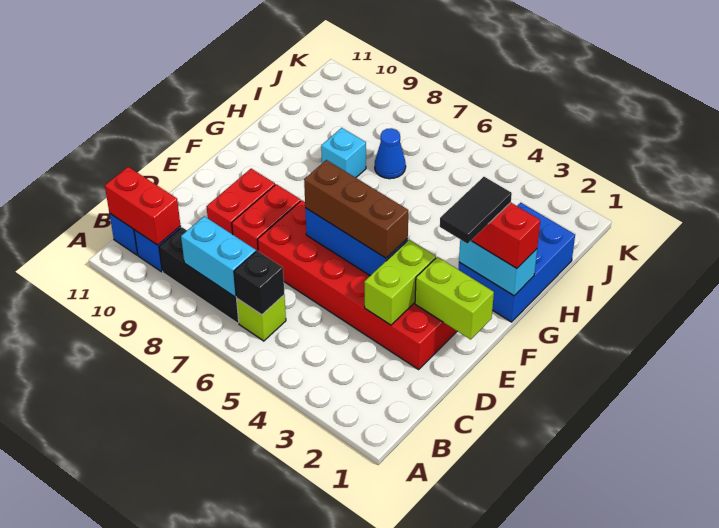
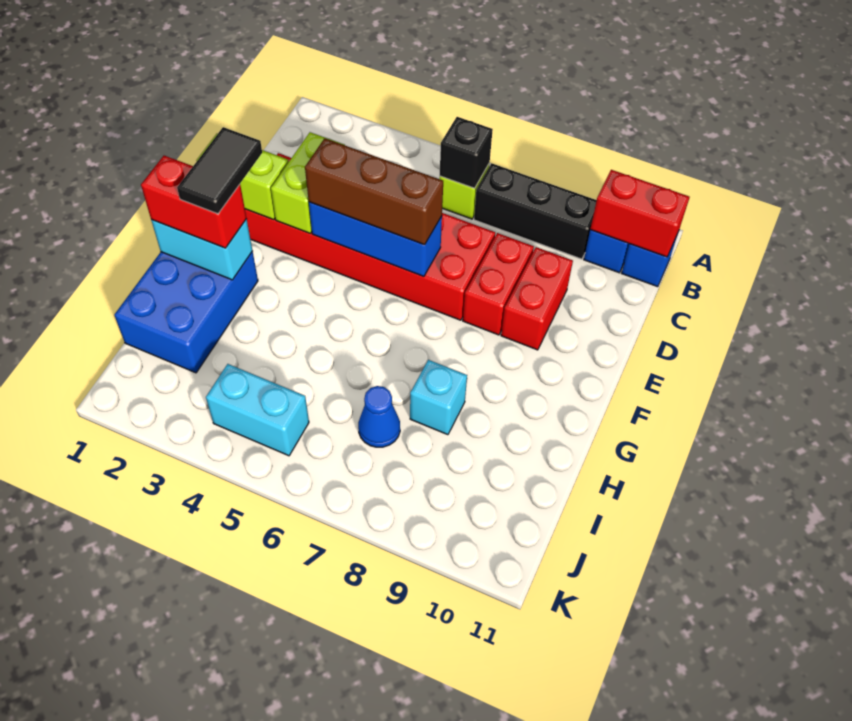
cyan brick B7:B8 level 2 -> cyan brick J4:J5 level 1

